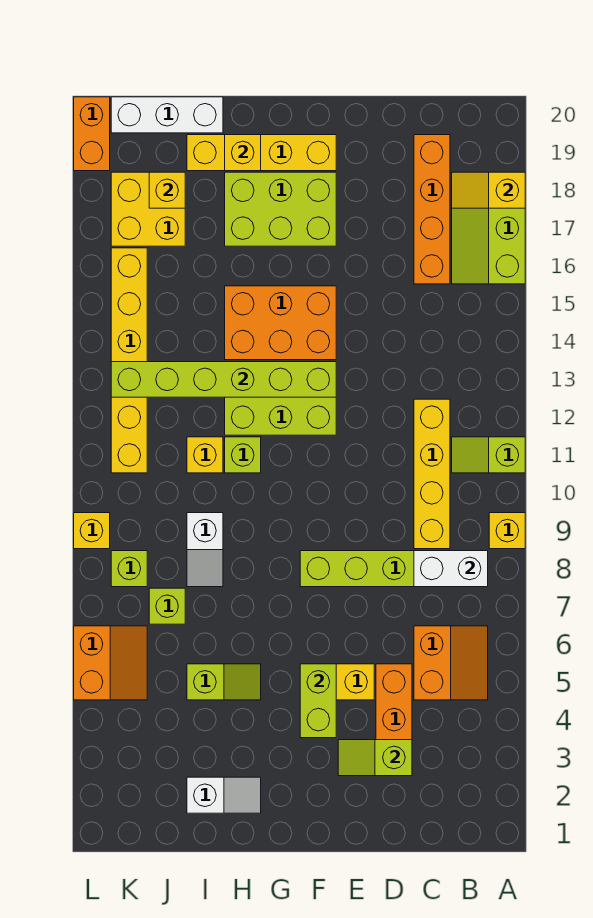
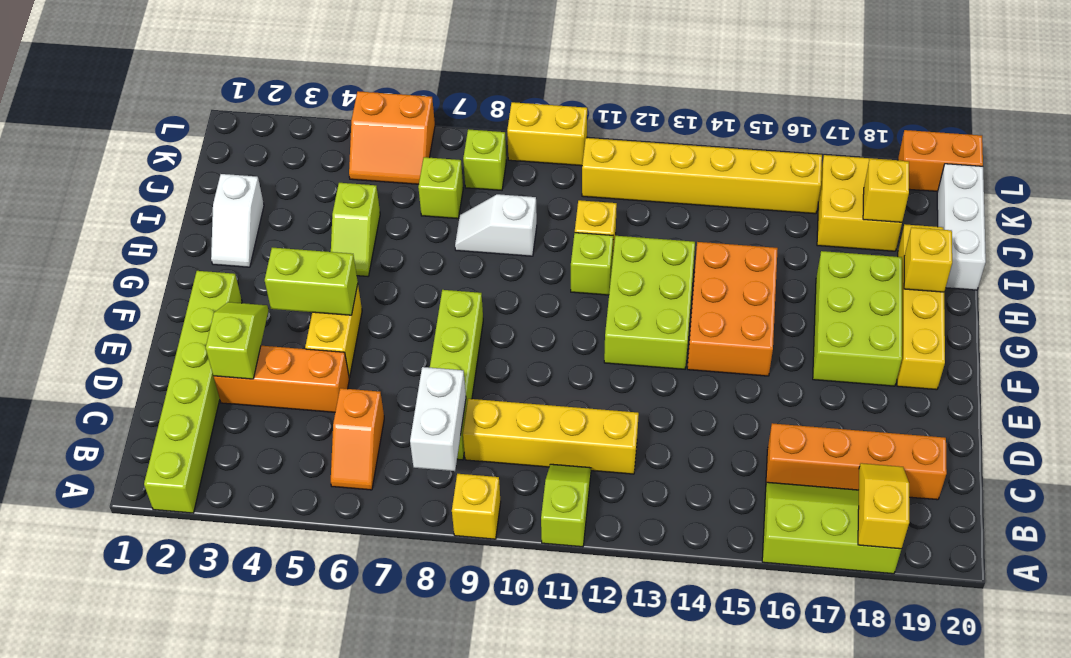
orange slope B5:C6 level 1 top C -> orange slope B6:C6 level 1 top C
lime brick F13:K13 level 2 -> lime brick A2:F2 level 1
yellow brick L9 level 1 -> yellow brick L9:L10 level 1

